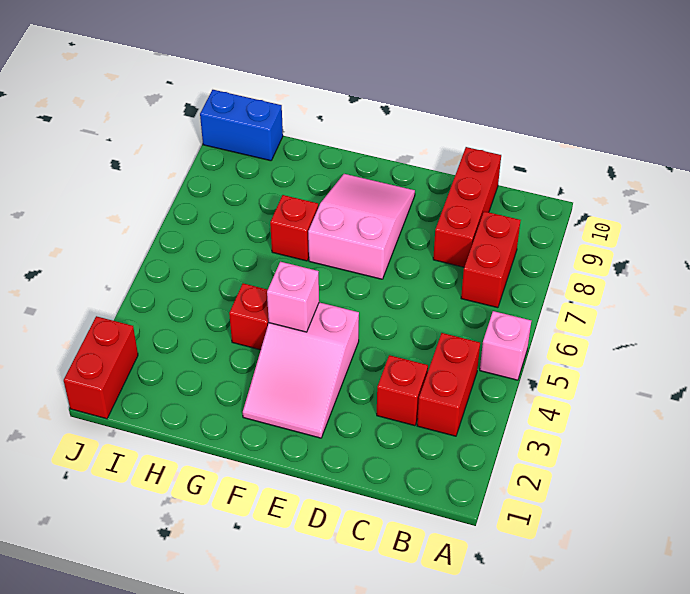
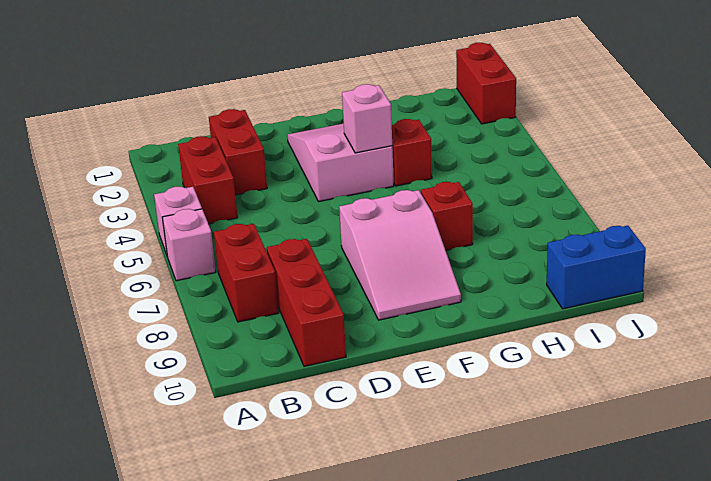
none -> pink brick A6 level 1
red brick C3 level 1 -> red brick C2:C3 level 1

